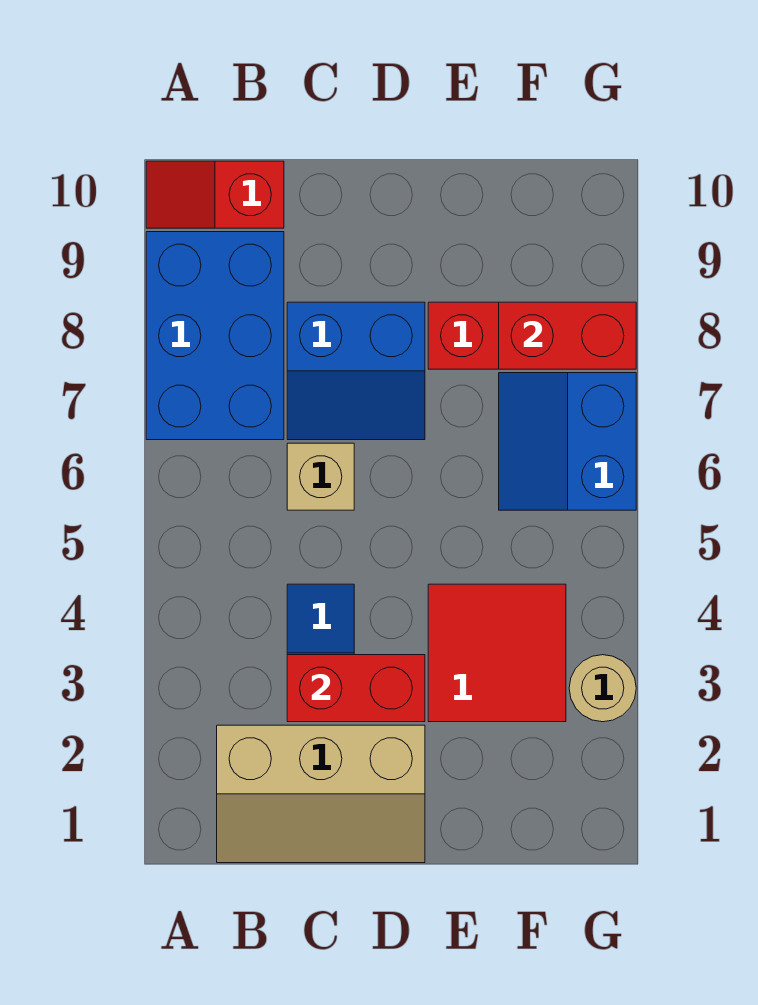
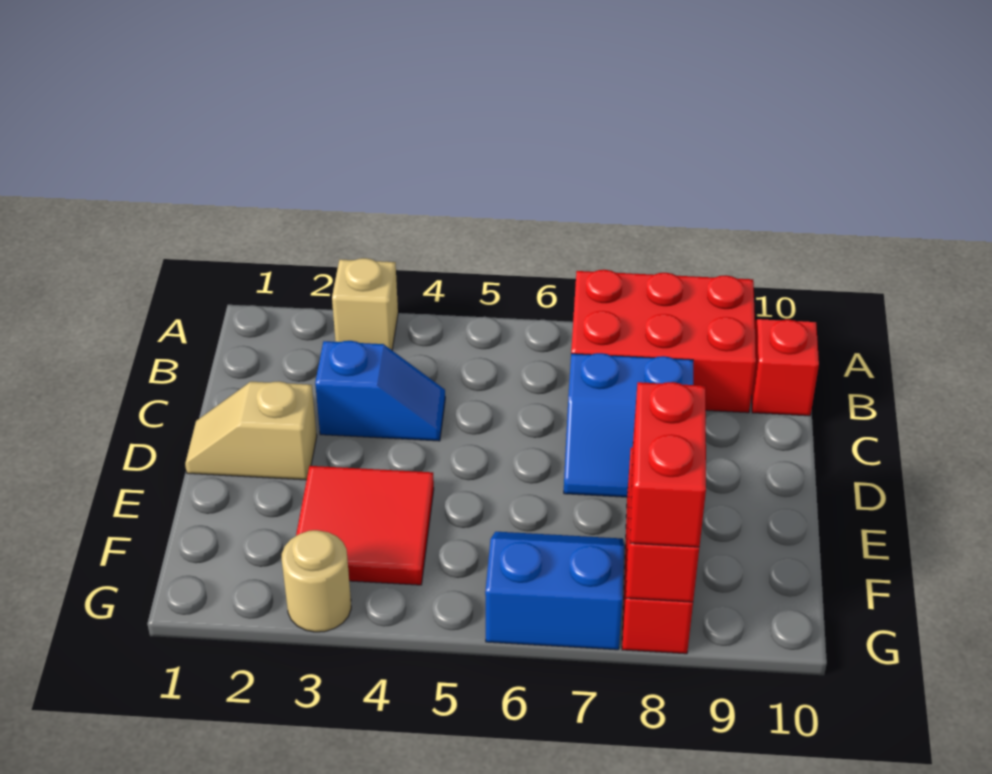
blue brick A7:B9 level 1 -> red brick A7:B9 level 1
tan slope B1:D2 level 1 top 2 -> tan slope D1:D2 level 1 top 2
red brick C3:D3 level 2 -> red brick F8:G8 level 3
tan brick C6 level 1 -> tan brick A3 level 1
blue slope C7:D8 level 1 top 8 -> blue slope C7:D8 level 1 top C

